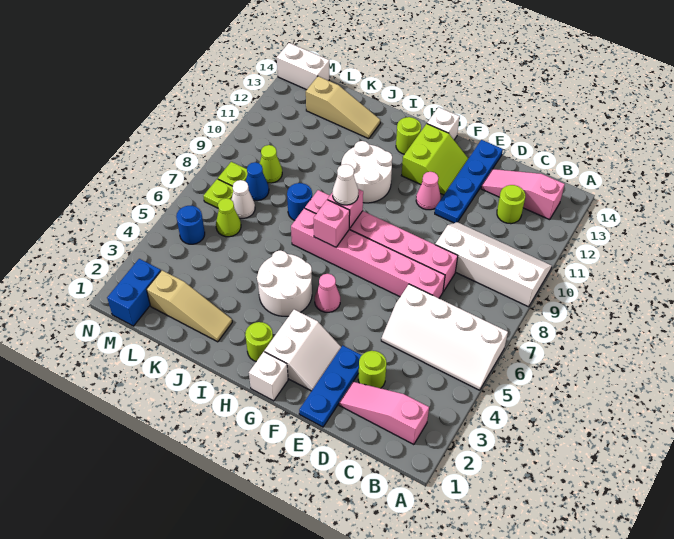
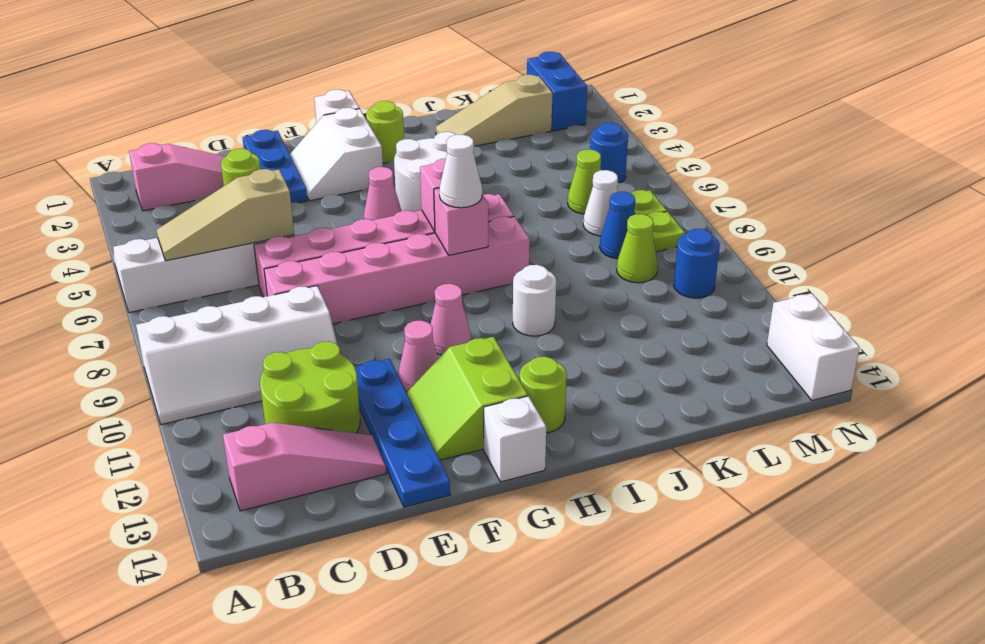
lime round brick C12 level 1 -> lime round brick C11:D12 level 1
none -> pink cone G10 level 1
white round brick H10:I11 level 1 -> white round brick I10 level 1
blue round brick J8 level 1 -> blue round brick M10 level 1
tan slope J13:L13 level 1 top L -> tan slope B6:D6 level 2 top D
white brick M14:N14 level 1 -> white brick N13:N14 level 1

